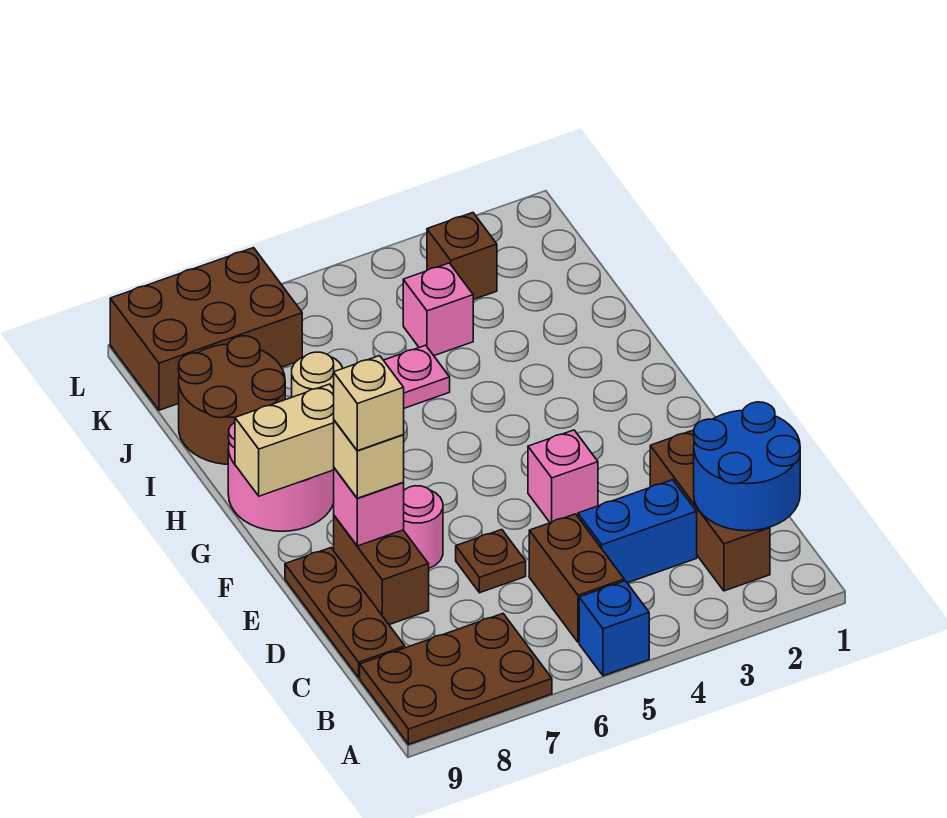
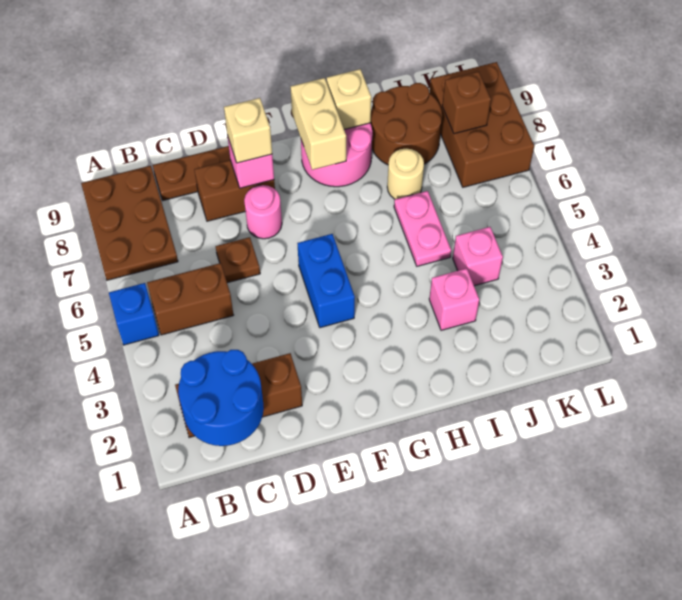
blue brick C3:C4 level 1 -> blue brick F4:F5 level 1
pink brick E4 level 1 -> pink brick I3 level 1
tan brick E8 level 4 -> tan brick H9 level 2
brown brick K3 level 1 -> brown brick K8 level 2

